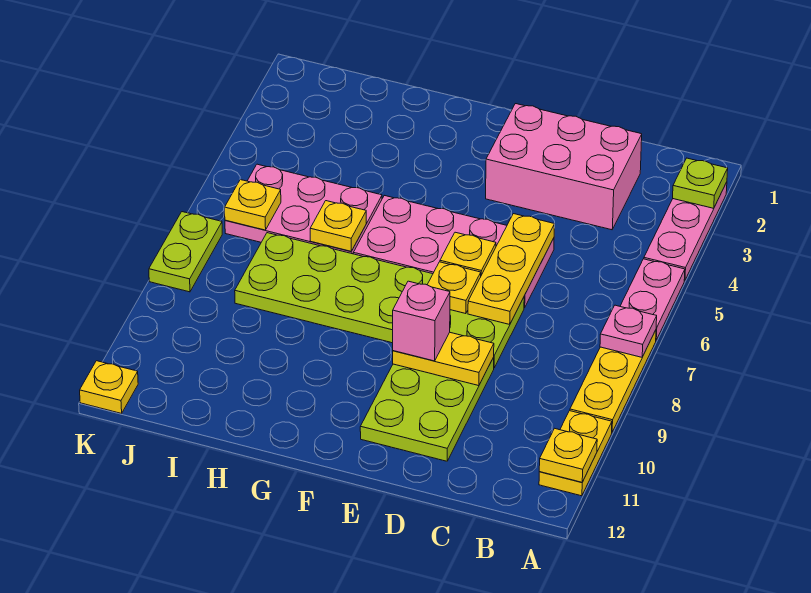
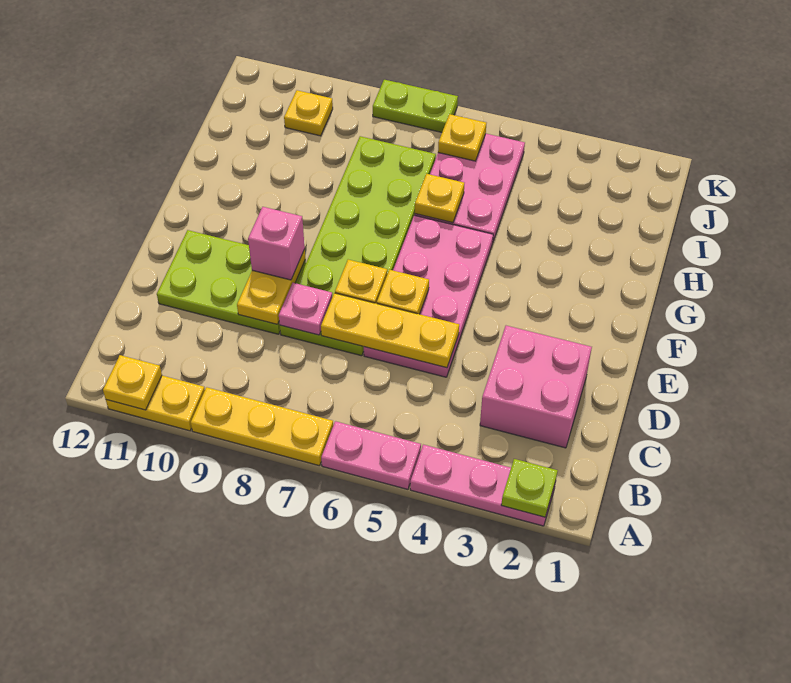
pink plate A7 level 2 -> pink plate D8 level 2
pink brick C2:E3 level 1 -> pink brick C2:D3 level 1
yellow plate K12 level 1 -> yellow plate J10 level 1

